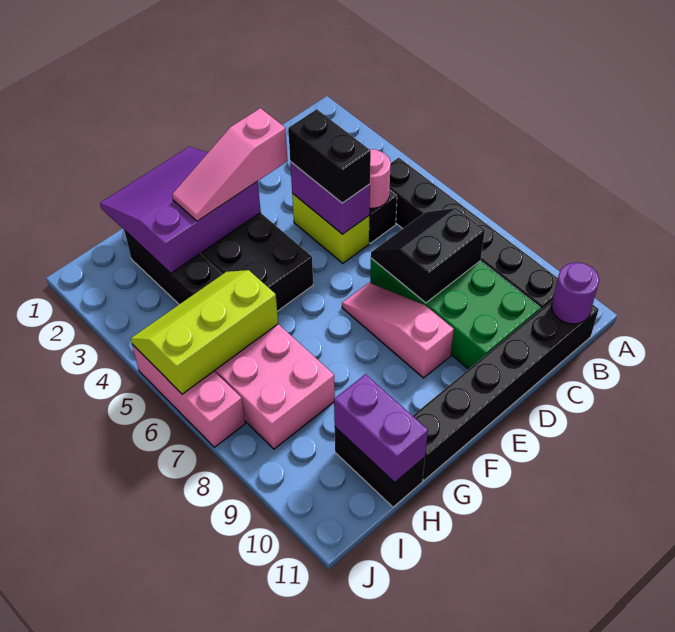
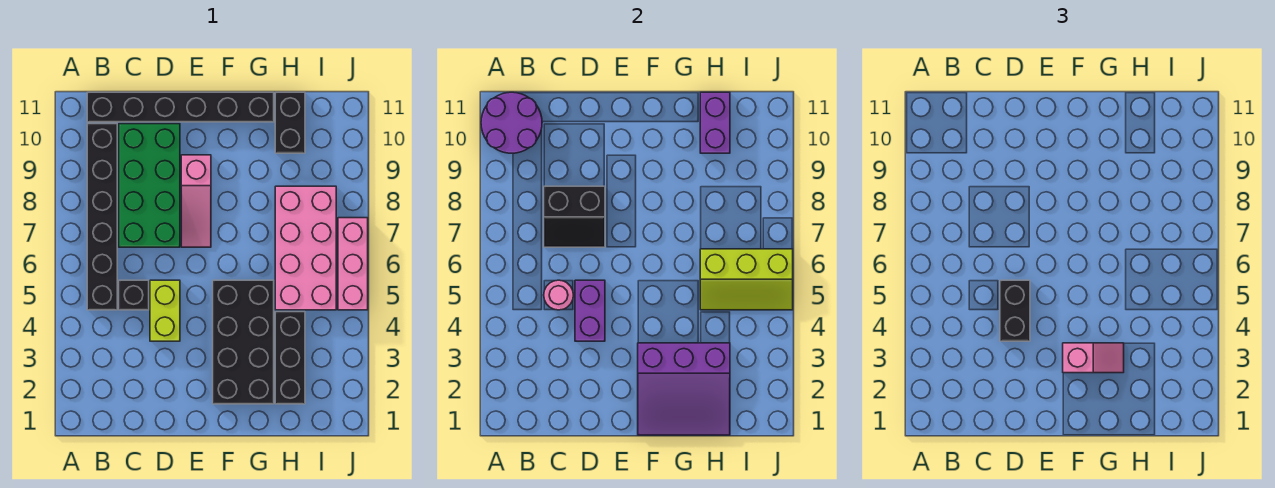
purple round brick B11 level 2 -> purple round brick A10:B11 level 2
pink slope E3:G3 level 3 top E -> pink slope F3:G3 level 3 top F

